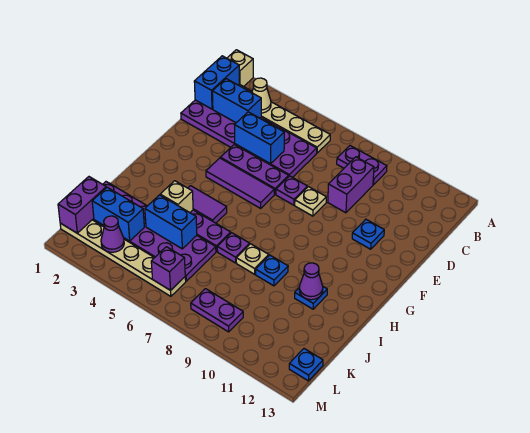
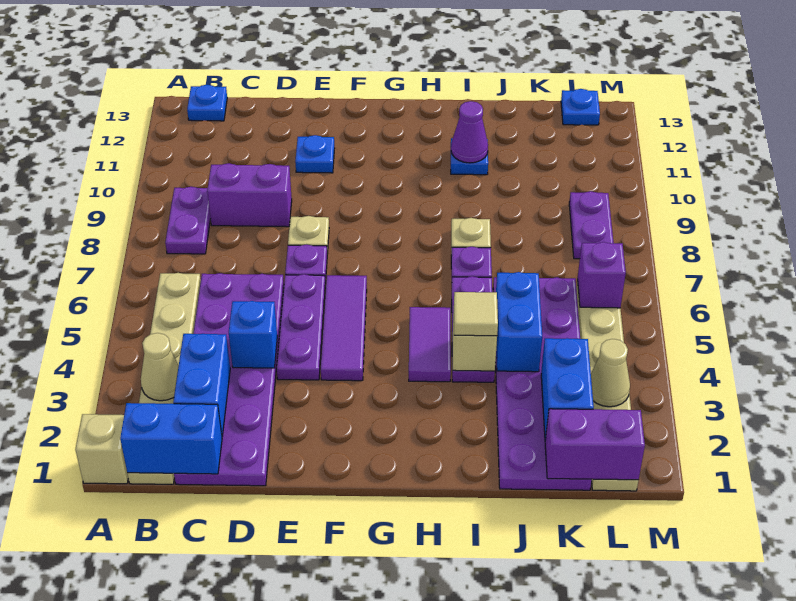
blue brick D4:D5 level 2 -> blue brick D4 level 2
none -> tan tile I4 level 3
blue plate I9 level 1 -> blue plate B13 level 1
purple cone L3 level 2 -> tan cone L3 level 2

